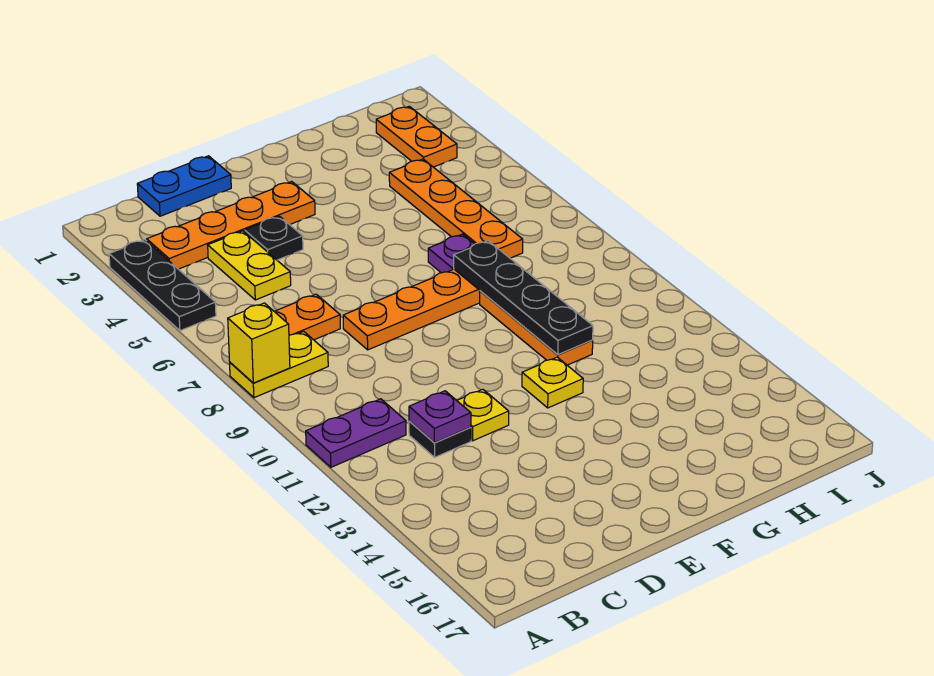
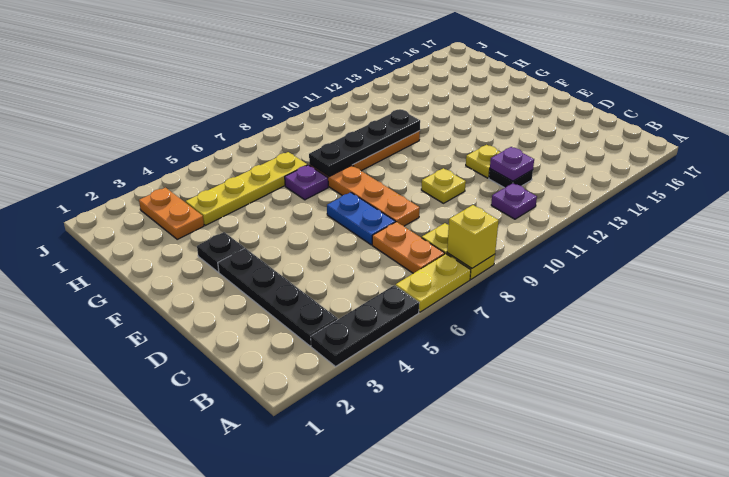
purple plate A11:B11 level 1 -> purple plate B11 level 1
orange plate B3:E3 level 1 -> black plate B3:E3 level 1
blue plate C1:D1 level 1 -> blue plate D7:E7 level 1
yellow plate C4:C5 level 1 -> yellow plate A6:A7 level 1
black plate D4 level 1 -> black plate F3 level 1
yellow plate F12 level 1 -> yellow plate D10 level 1
orange plate H4:H7 level 1 -> yellow plate H4:H7 level 1
orange plate I2:I3 level 1 -> orange plate H3:I3 level 1

